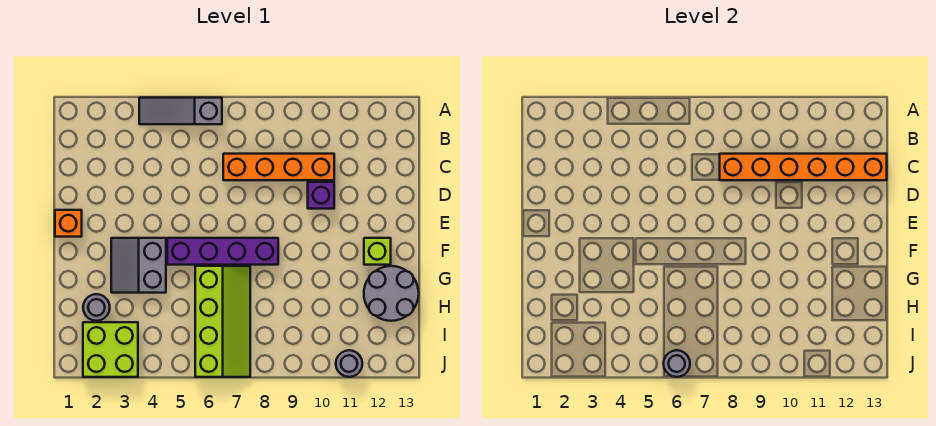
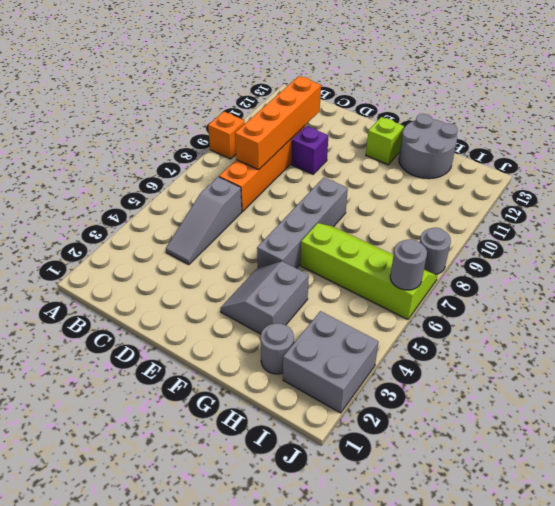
grey slope A4:A6 level 1 top 6 -> grey slope C4:C6 level 1 top 6
orange brick C8:C13 level 2 -> orange brick C8:C11 level 2
orange brick E1 level 1 -> orange brick A9 level 1
grey slope F3:G4 level 1 top 4 -> grey slope F3:G4 level 1 top G
purple brick F5:F8 level 1 -> grey brick F5:F8 level 1
lime brick I2:J3 level 1 -> grey brick I2:J3 level 1
grey round brick J11 level 1 -> grey round brick J8 level 1

